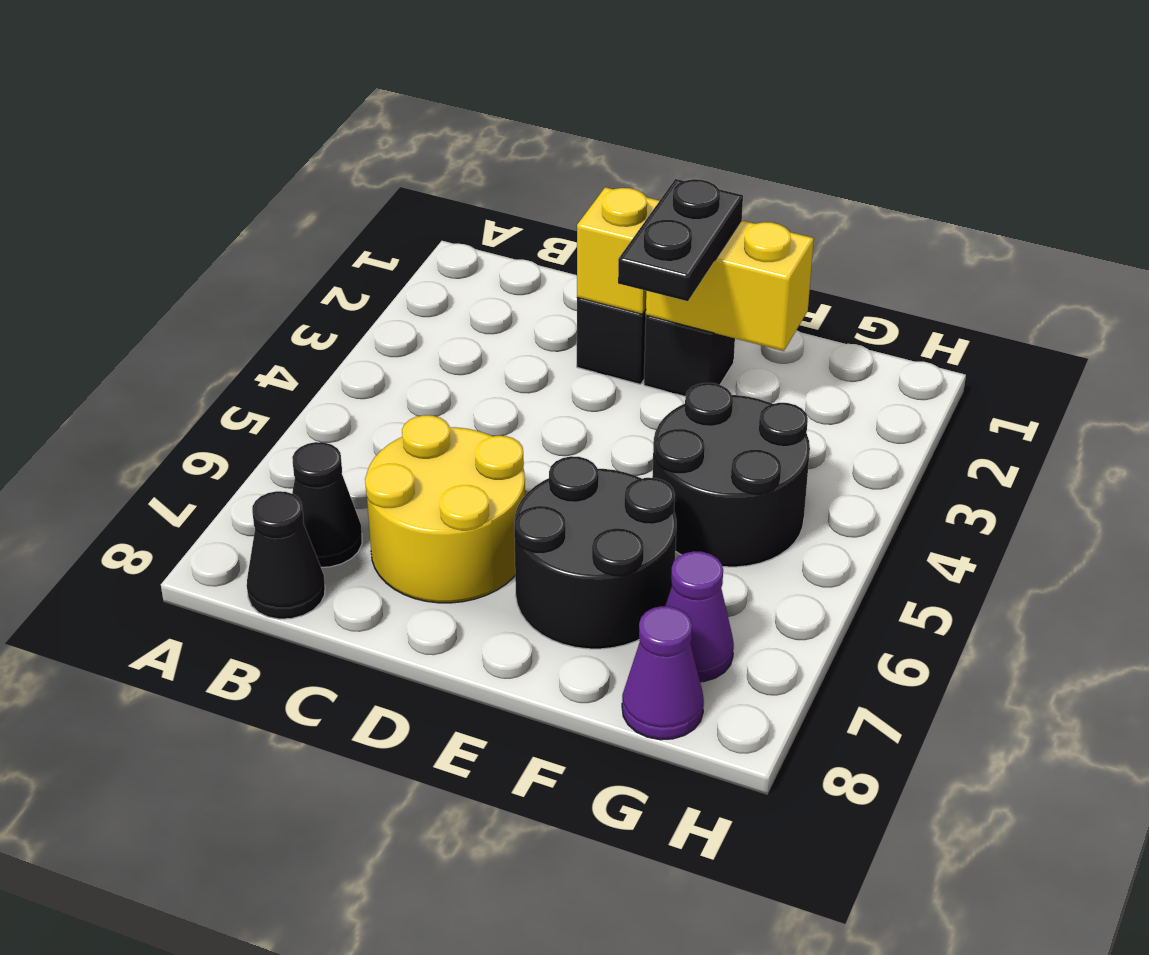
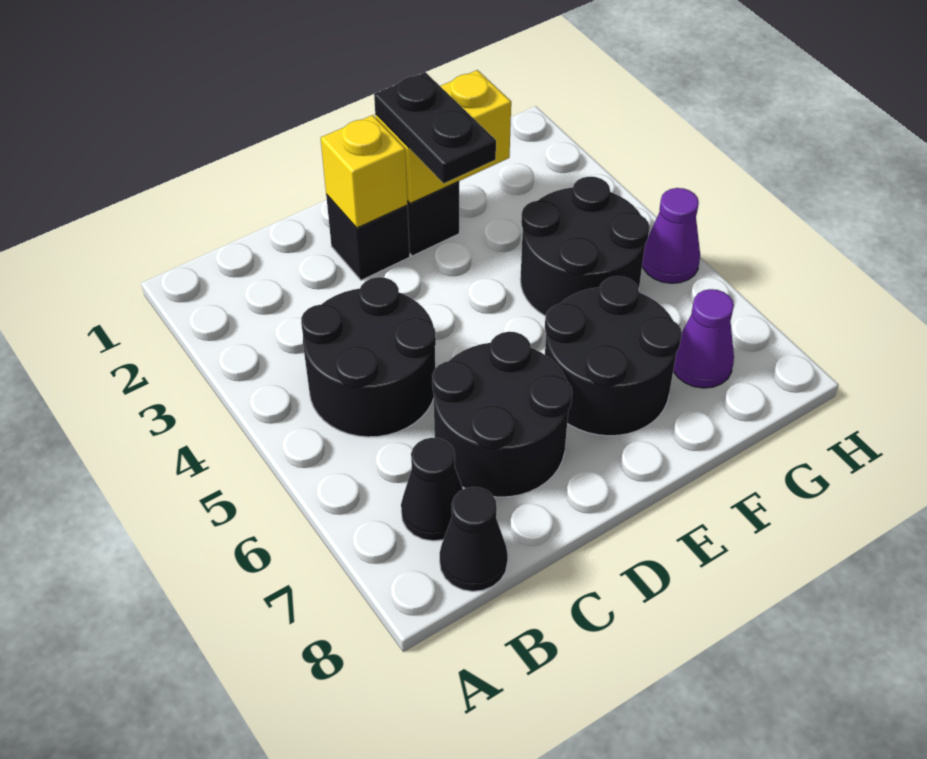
none -> black round brick B4:C5 level 1
yellow round brick C6:D7 level 1 -> black round brick C6:D7 level 1
purple cone G8 level 1 -> purple cone H5 level 1

